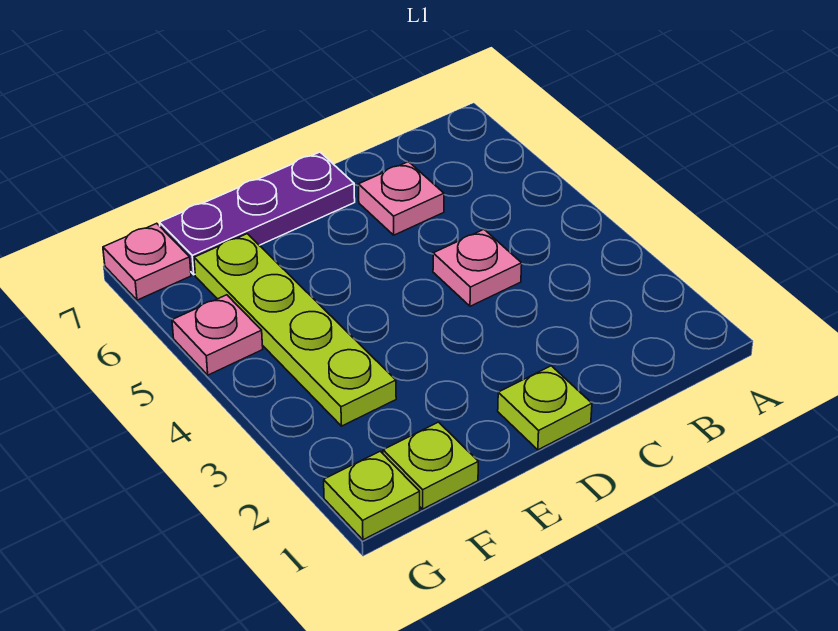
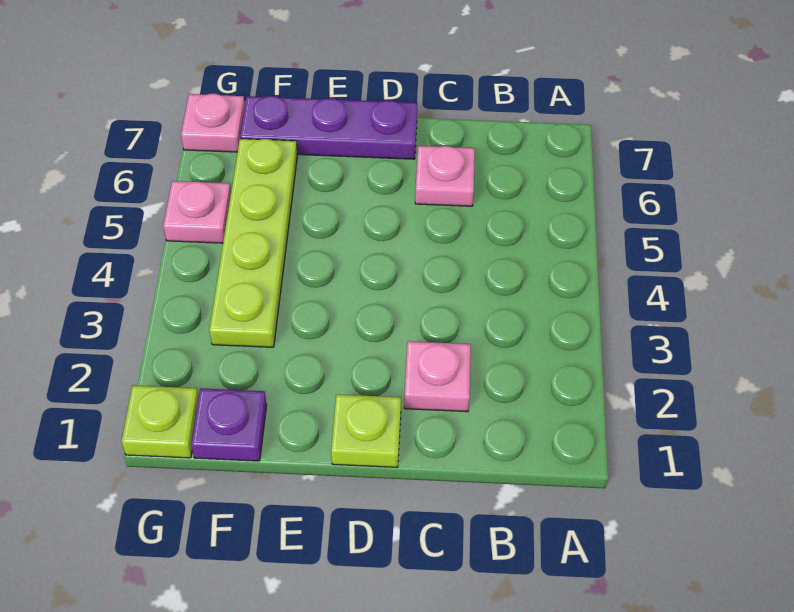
pink plate C4 level 1 -> pink plate C2 level 1
lime plate F1 level 1 -> purple plate F1 level 1

